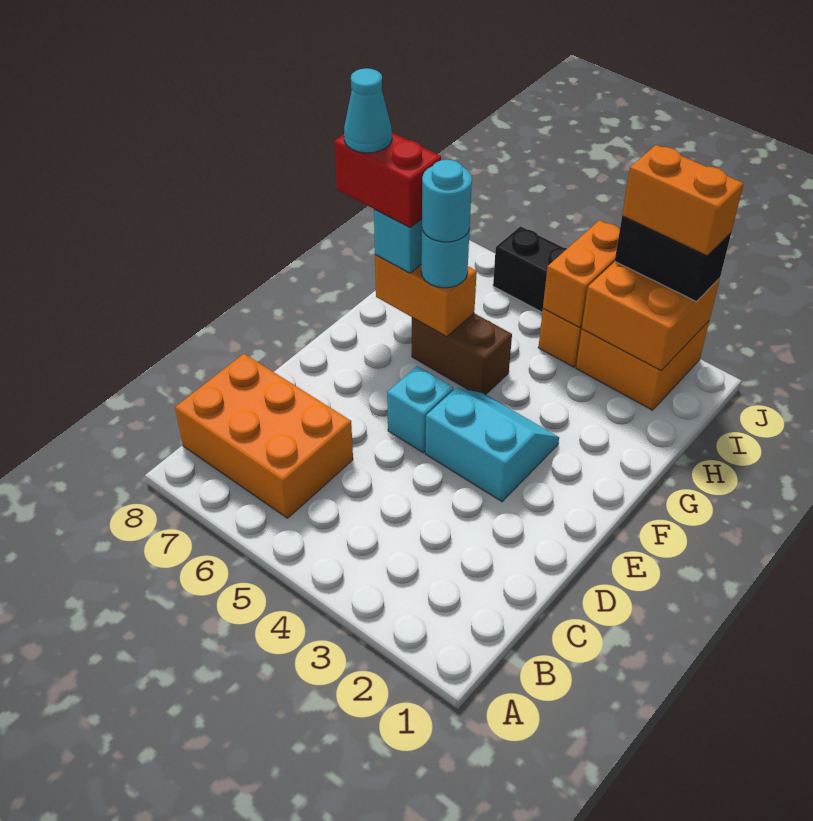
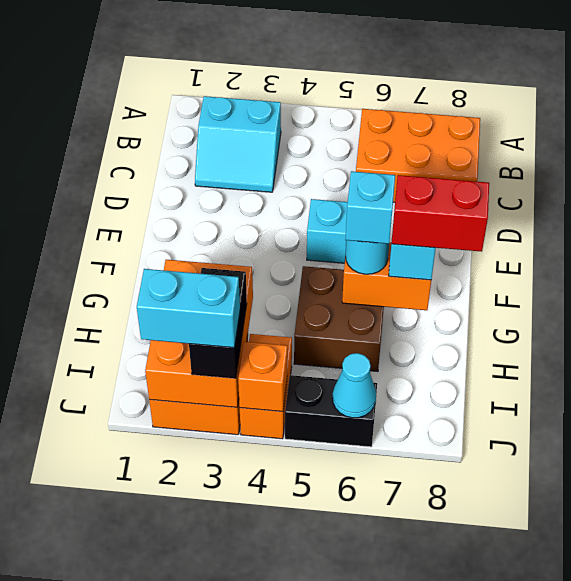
cyan slope E3:F4 level 1 top E -> cyan slope B2:C3 level 1 top B
brown brick G5:G6 level 1 -> brown brick G5:H6 level 1
cyan round brick G6 level 4 -> cyan brick G6 level 4
cyan cone G8 level 5 -> cyan cone J6 level 2
orange brick I2:J3 level 2 -> orange brick H2:J3 level 2
orange brick I4:J4 level 2 -> orange brick J4 level 2
black brick J2:J3 level 3 -> black brick I3:J3 level 3
orange brick J2:J3 level 4 -> cyan brick J2:J3 level 4

